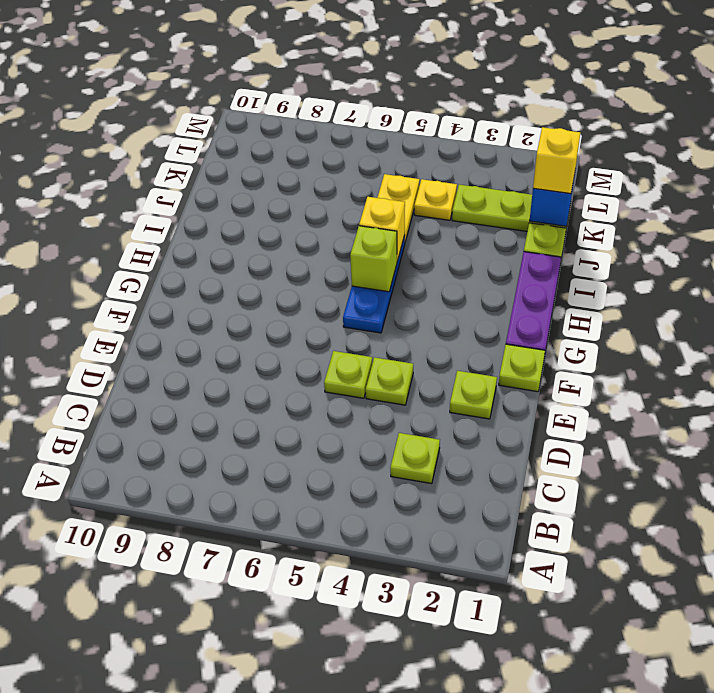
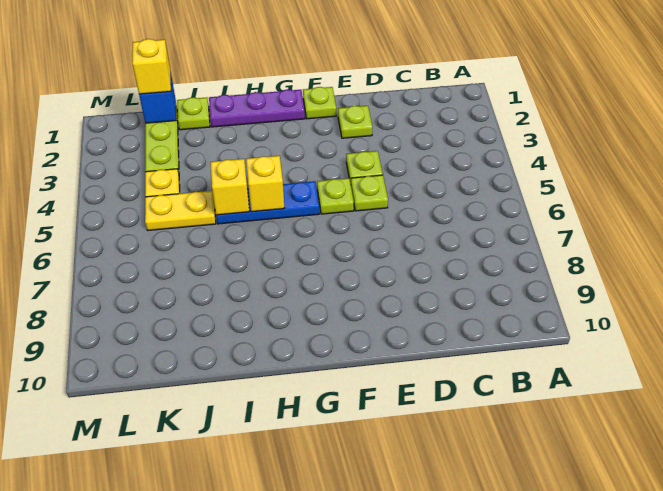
lime plate C3 level 1 -> lime plate F5 level 1
lime brick H5 level 2 -> yellow brick H5 level 2

